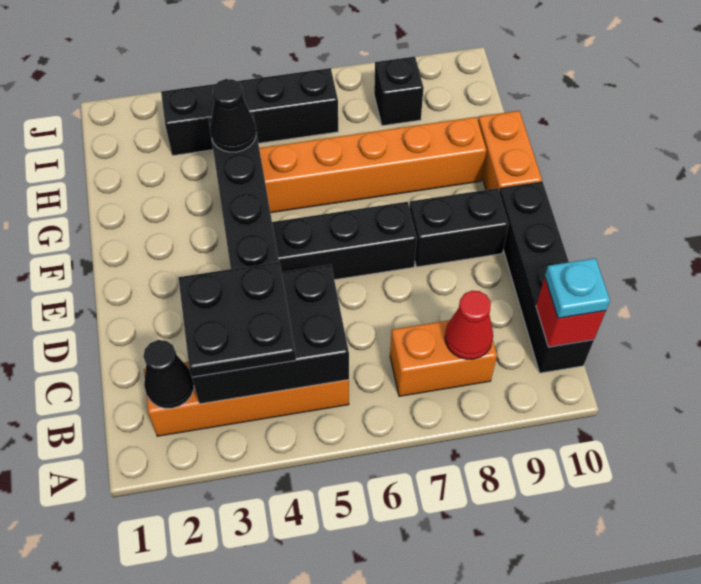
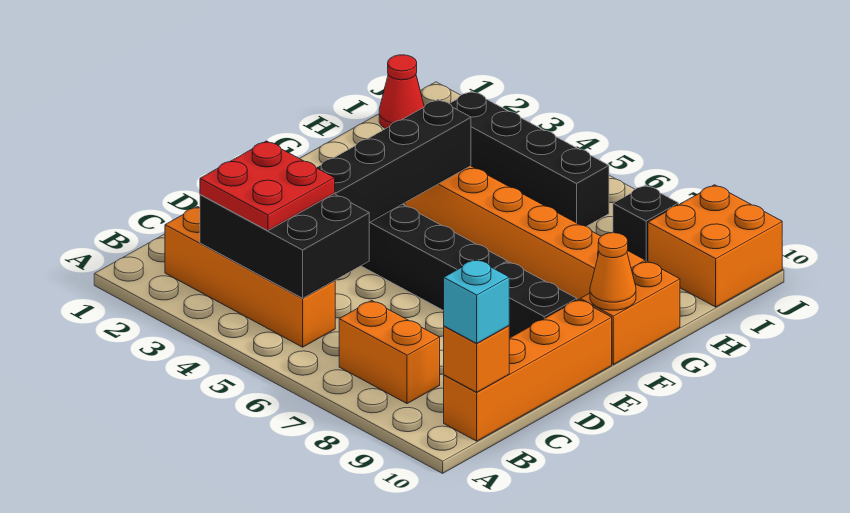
black cone B2 level 2 -> none
black plate B3:C4 level 3 -> red plate B3:C4 level 3
red cone B8 level 2 -> red cone I1 level 1
black brick B10:E10 level 1 -> orange brick B10:E10 level 1
red brick B10 level 2 -> orange brick B10 level 2
cyan plate B10 level 3 -> cyan brick B10 level 3
none -> orange cone F10 level 2
black cone G4 level 3 -> none
none -> orange brick I9:J10 level 1

